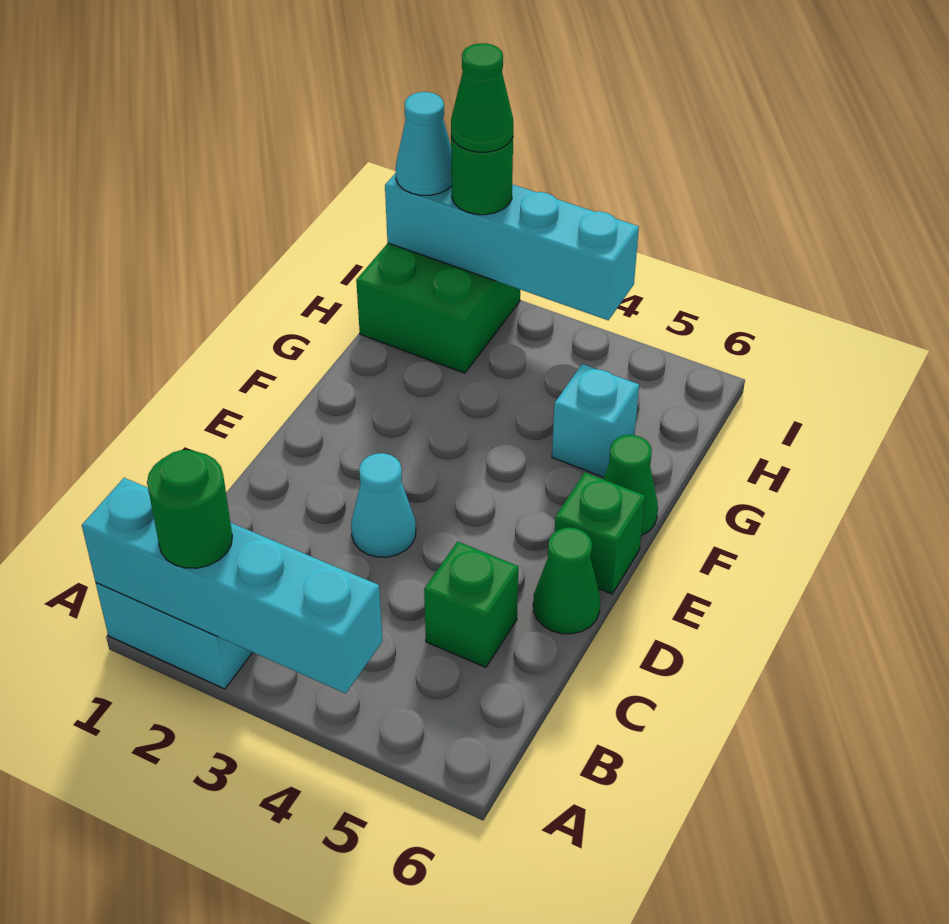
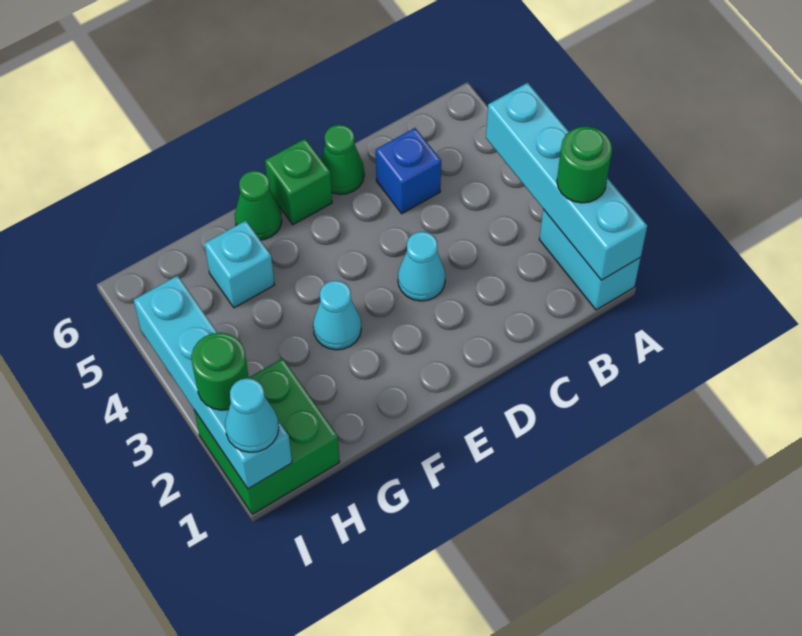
green brick C5 level 1 -> blue brick C5 level 1
none -> cyan cone F3 level 1
green cone I2 level 4 -> none

